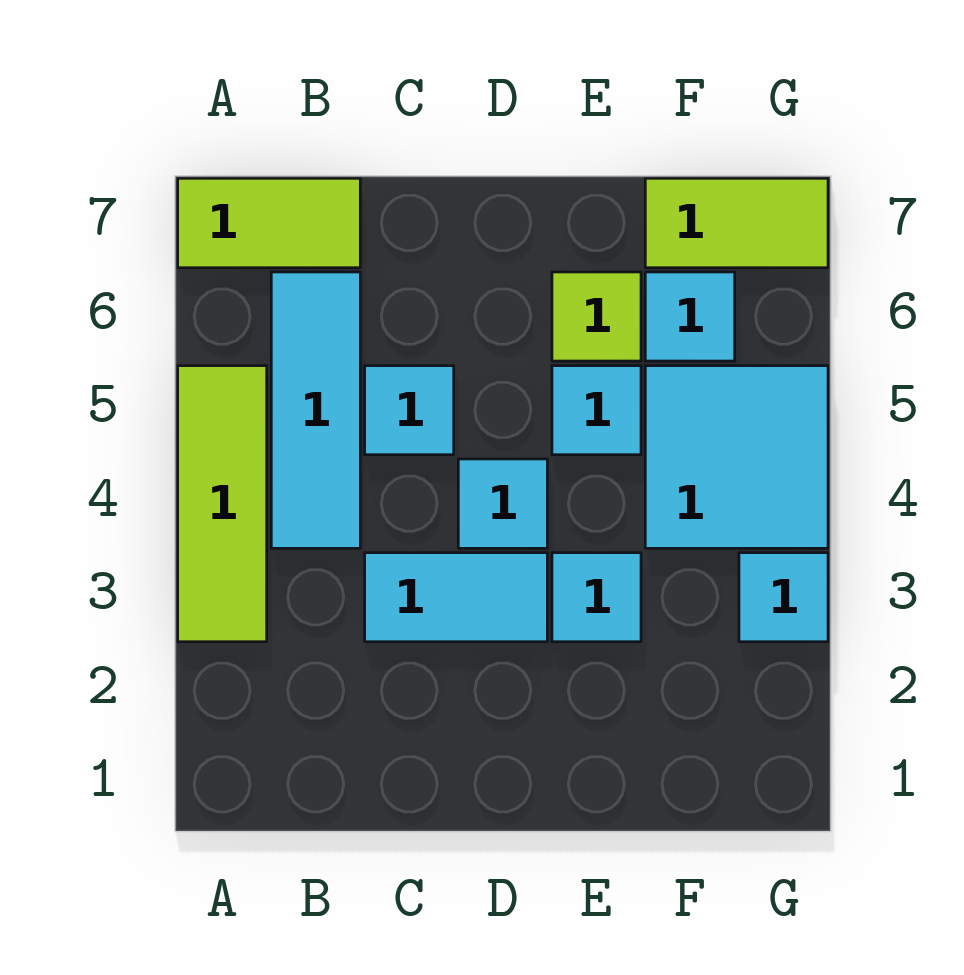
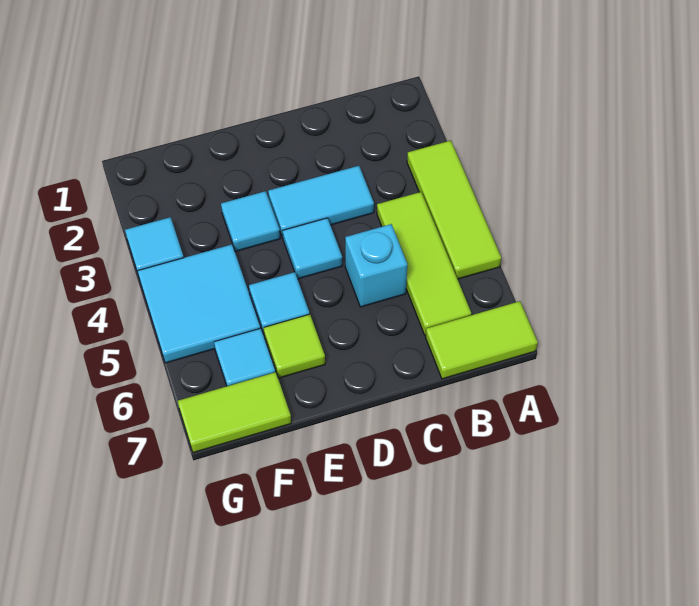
cyan tile B4:B6 level 1 -> lime tile B4:B6 level 1
cyan tile C5 level 1 -> cyan brick C5 level 1

